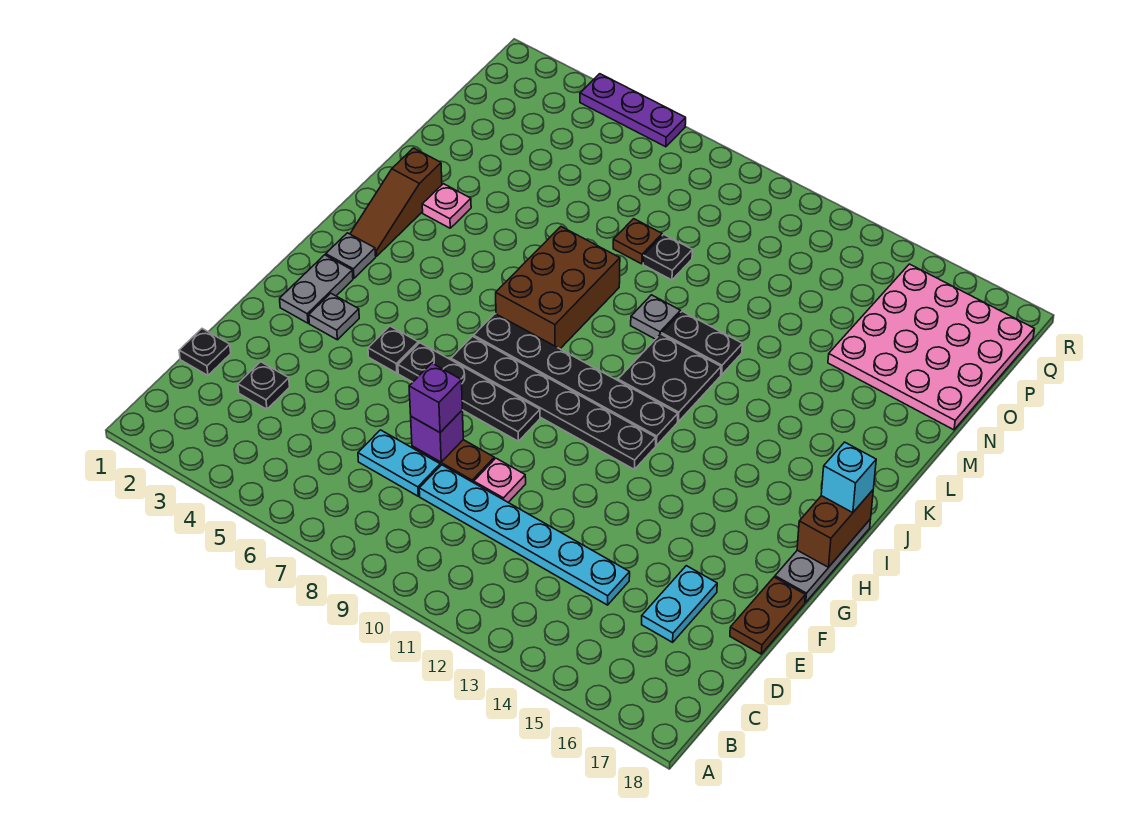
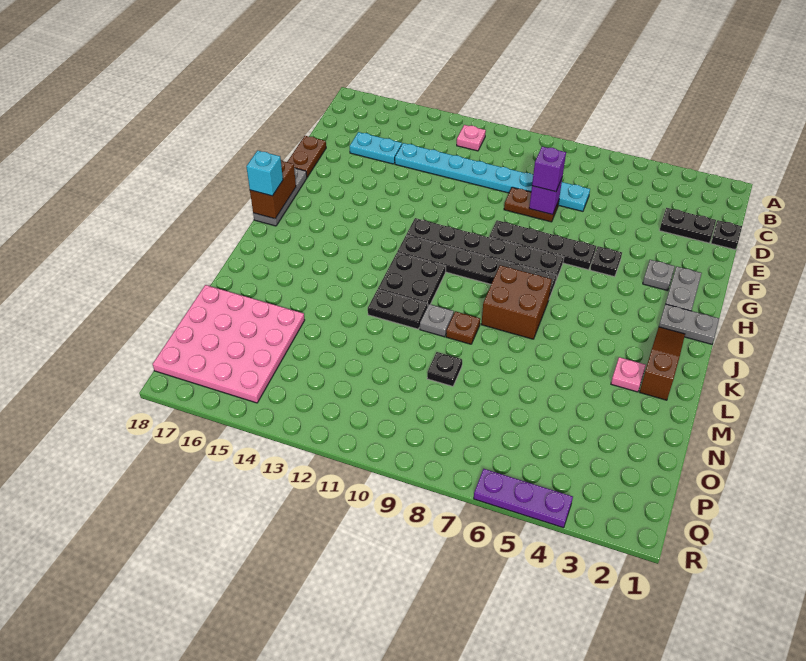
black plate D3 level 1 -> black plate D2:D3 level 1
cyan plate D16:E16 level 1 -> cyan plate D15:D16 level 1
pink plate E10 level 1 -> pink plate B12 level 1
grey plate I2 level 1 -> grey plate I1:I2 level 1
brown brick J7:L8 level 1 -> brown brick J7:K8 level 1
brown plate N8 level 1 -> brown plate L9 level 1

